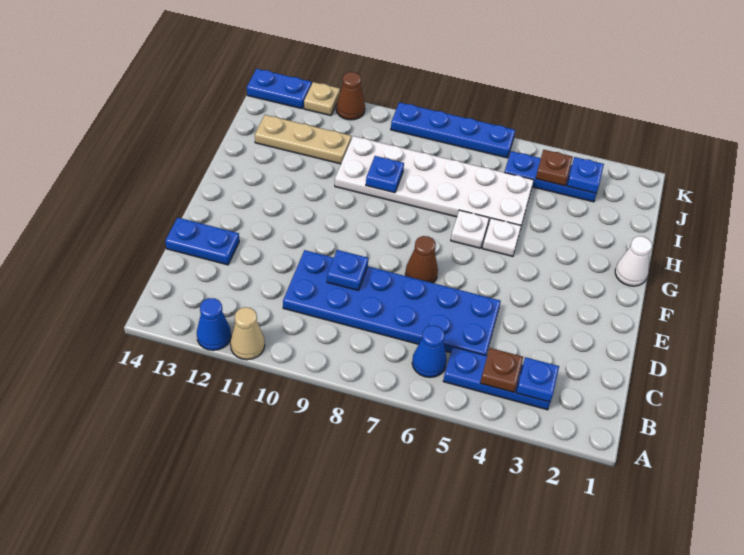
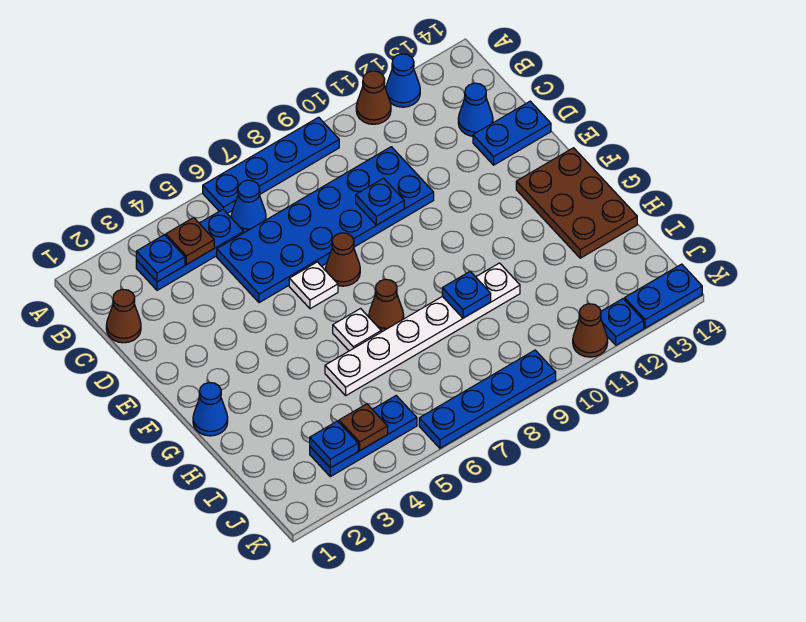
none -> blue plate A6:A9 level 1
tan cone A11 level 1 -> brown cone A11 level 1
none -> brown cone C1 level 1
none -> blue cone C13 level 1
none -> brown plate F13:H14 level 1
white cone G1 level 1 -> blue cone G1 level 1
white plate G5 level 1 -> white plate E6 level 1
none -> brown cone G7 level 1
white plate H5:I10 level 1 -> white plate H5:H10 level 1
tan plate I11:I13 level 1 -> none
tan plate K12 level 1 -> blue plate K12 level 1

